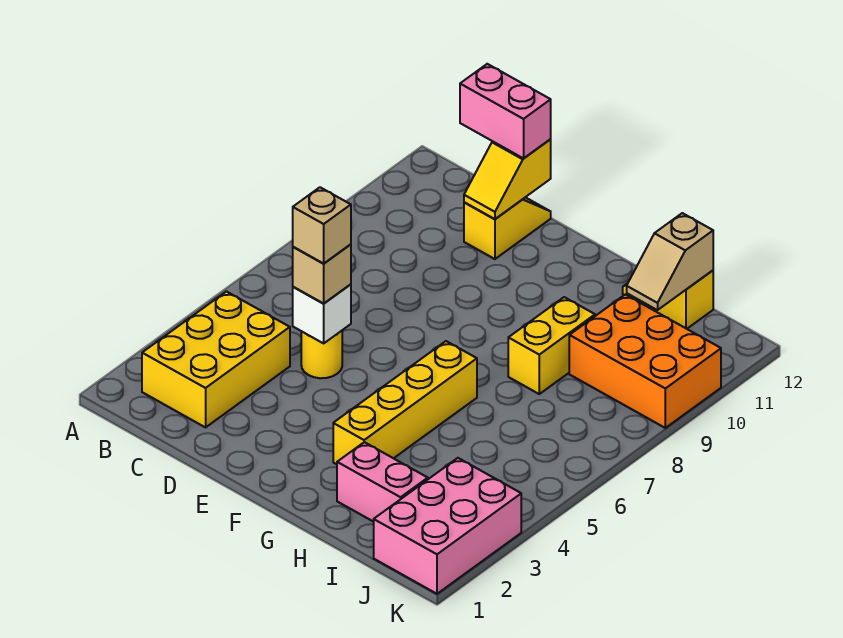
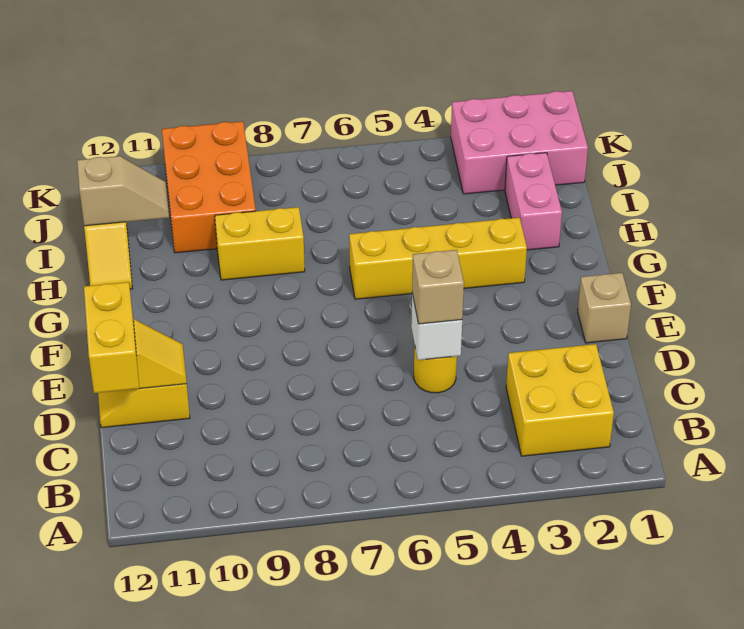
yellow brick B2:C4 level 1 -> yellow brick B2:C3 level 1
pink brick C12:D12 level 3 -> yellow brick C12:D12 level 3
tan brick D5 level 4 -> tan brick E1 level 1

